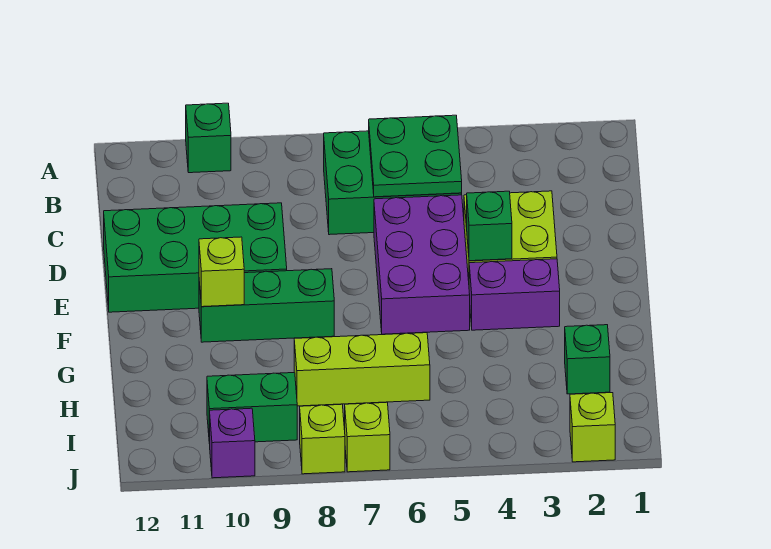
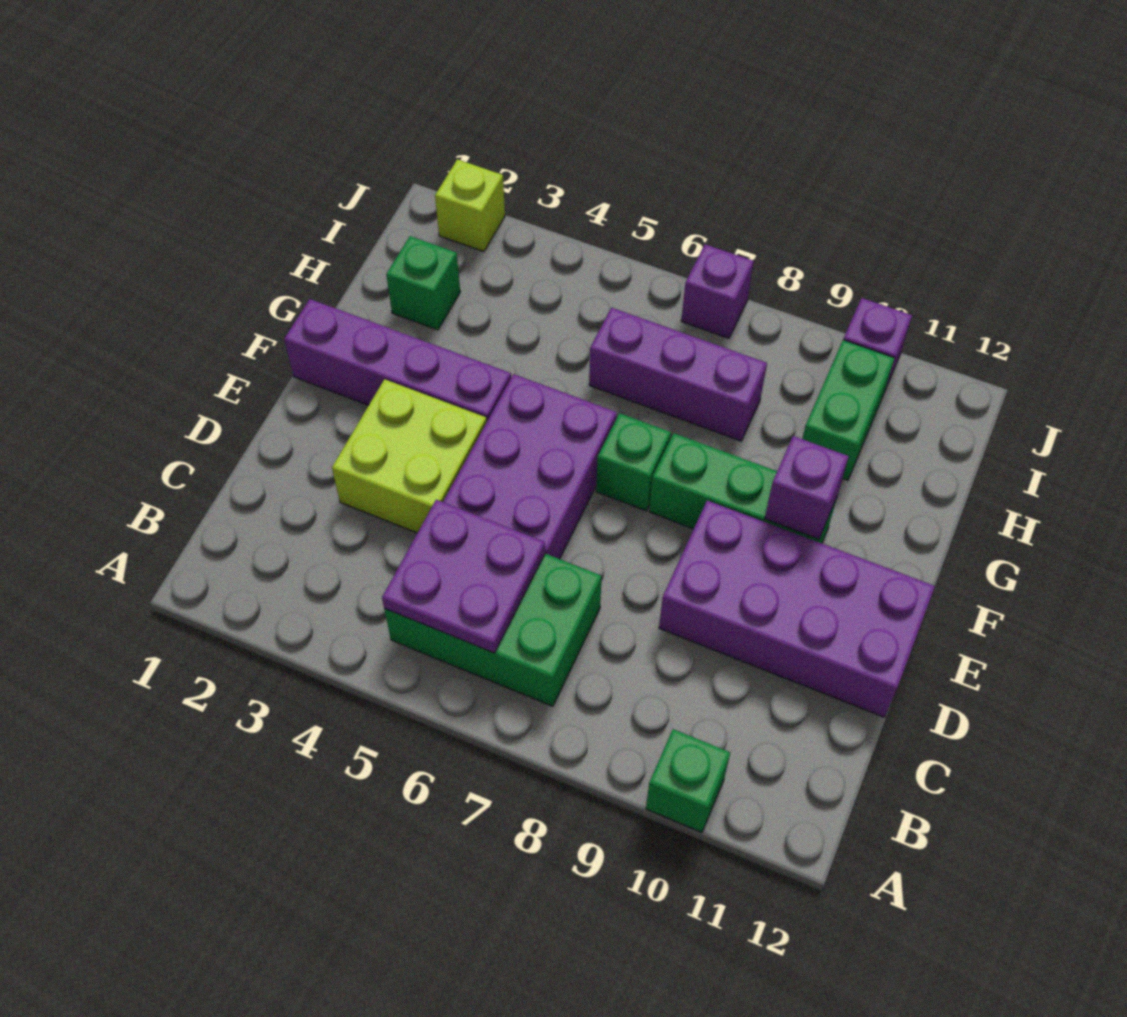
green plate B5:C6 level 2 -> purple plate B5:C6 level 2
green brick D9:E12 level 1 -> purple brick D9:E12 level 1
green brick E4 level 2 -> green brick F7 level 1
purple brick F3:F4 level 1 -> purple brick F1:F4 level 1
lime brick F10 level 2 -> purple brick F10 level 2
lime brick H6:H8 level 1 -> purple brick H6:H8 level 1
green brick I9:I10 level 1 -> green brick H10:I10 level 1
lime brick J7 level 1 -> purple brick J7 level 1
lime brick J8 level 1 -> none

